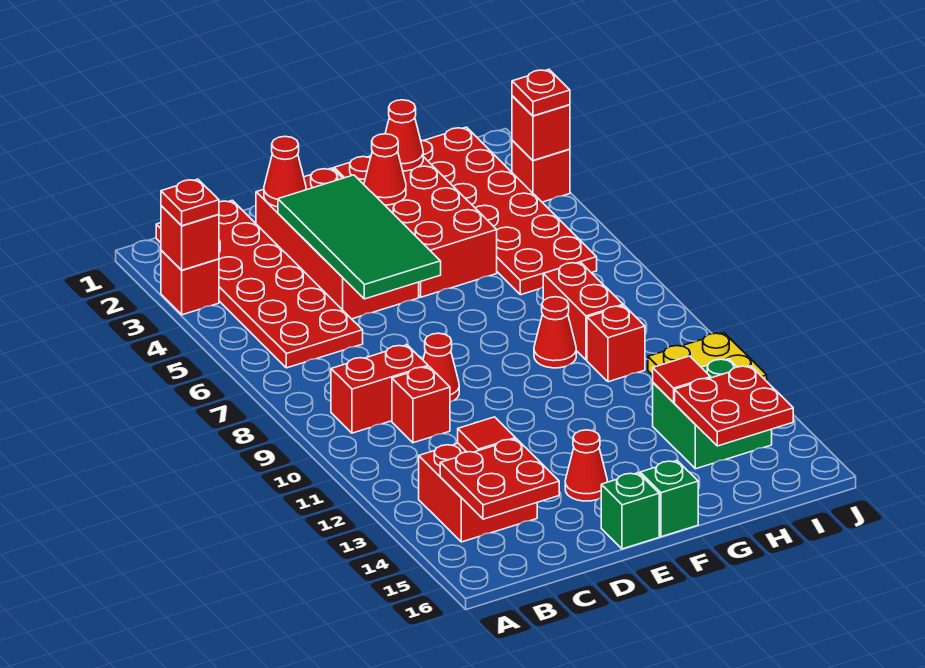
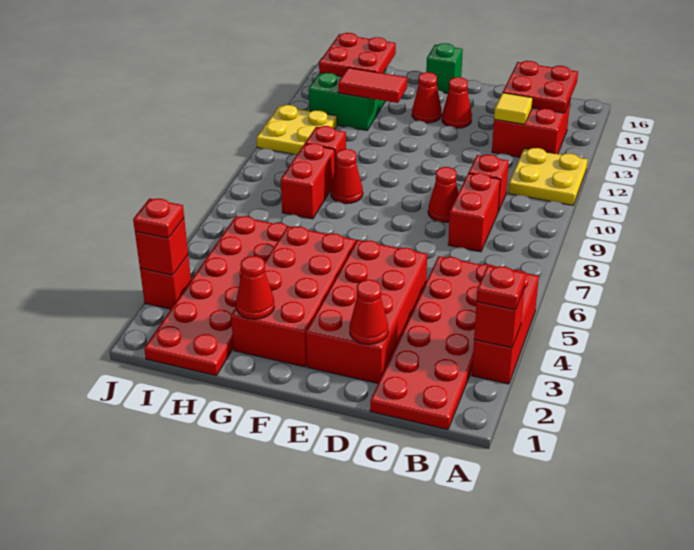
red brick A3 level 1 -> red brick A3:A5 level 1
none -> yellow plate A11:B12 level 1
red brick B9:C9 level 1 -> red brick C8:C9 level 1
red tile C13 level 2 -> yellow tile C13 level 2
green tile D3:E6 level 2 -> none
green brick E16 level 1 -> none
red cone F3 level 2 -> red cone F14 level 1
red tile H13 level 2 -> red tile G13:H13 level 2

